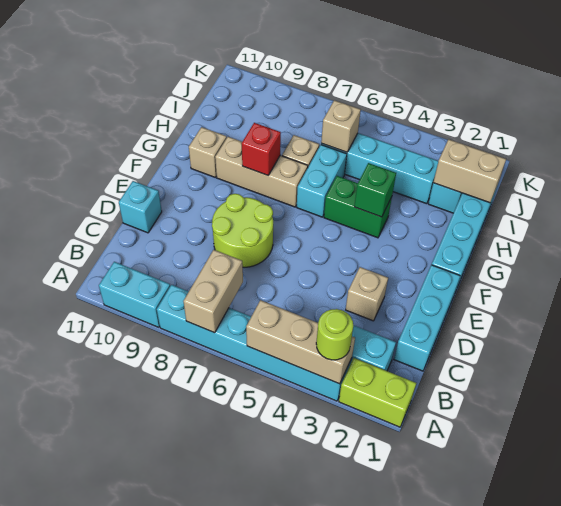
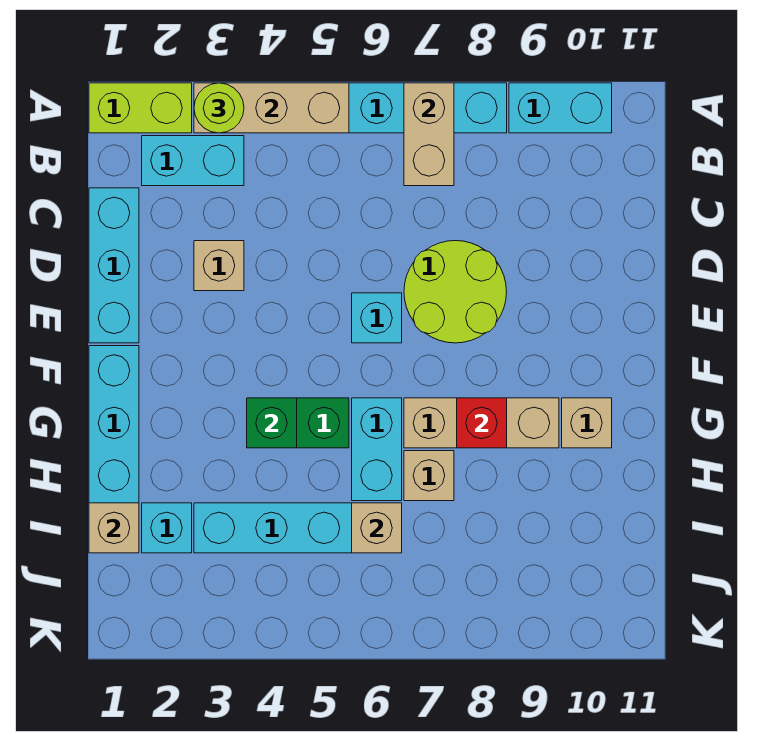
cyan brick D11 level 1 -> cyan brick E6 level 1
tan brick I1:I2 level 2 -> tan brick I1 level 2

